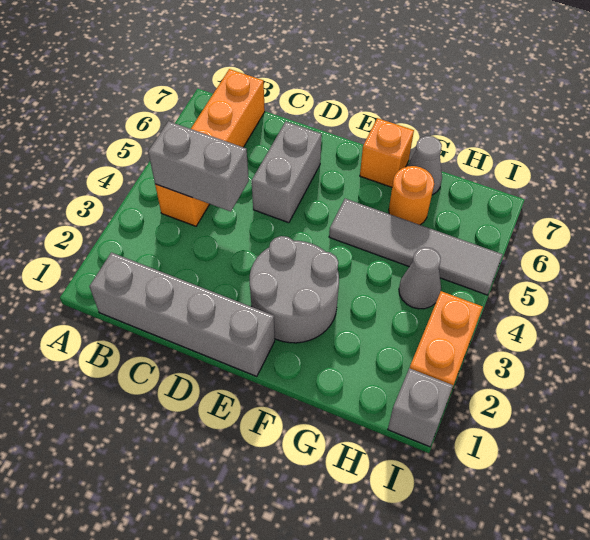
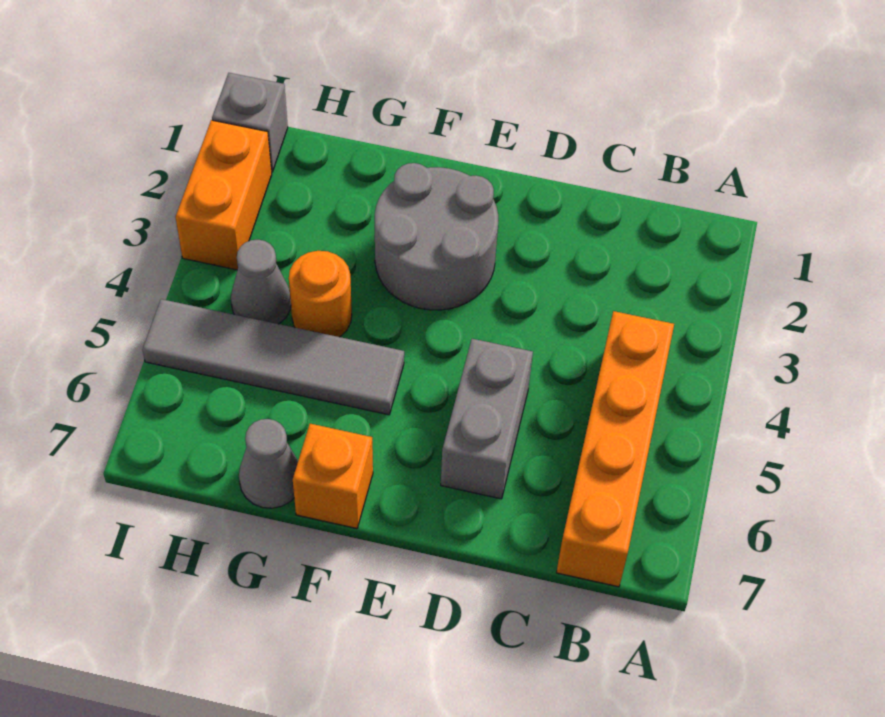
grey brick B1:E1 level 1 -> none
grey brick B4:C4 level 2 -> none
orange round brick G6 level 1 -> orange round brick G4 level 1

